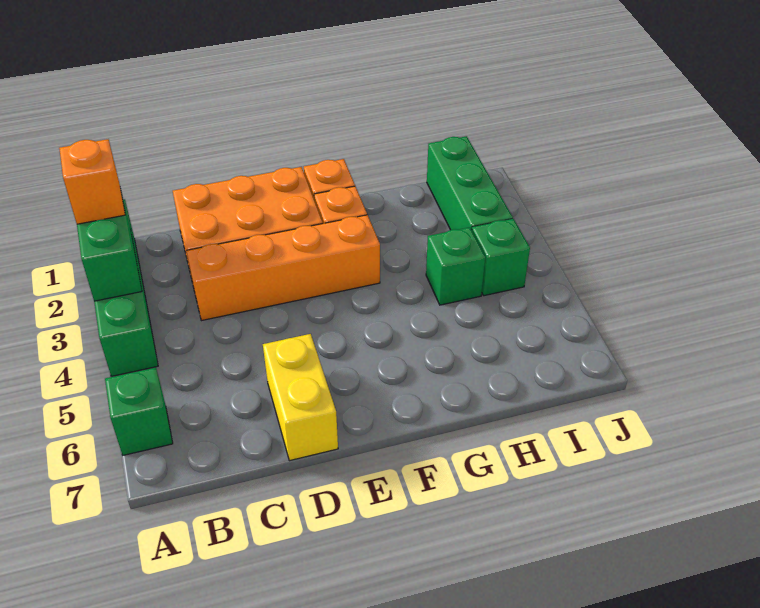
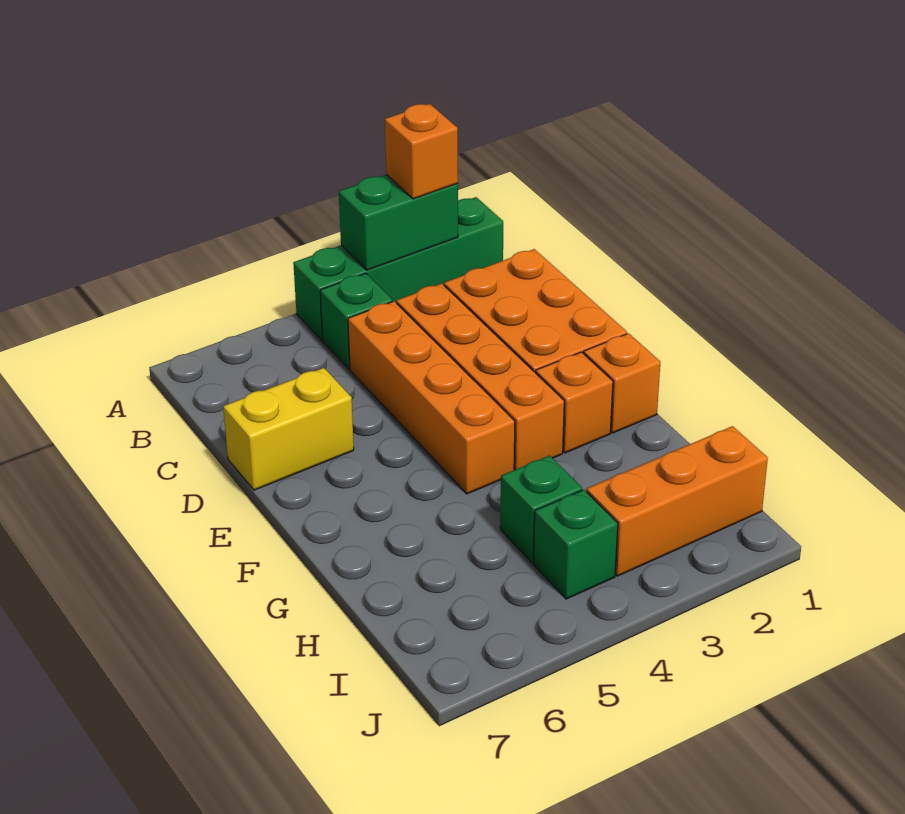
green brick A6 level 1 -> green brick B4 level 1
none -> orange brick C4:F4 level 1
green brick I1:I3 level 1 -> orange brick I1:I3 level 1

